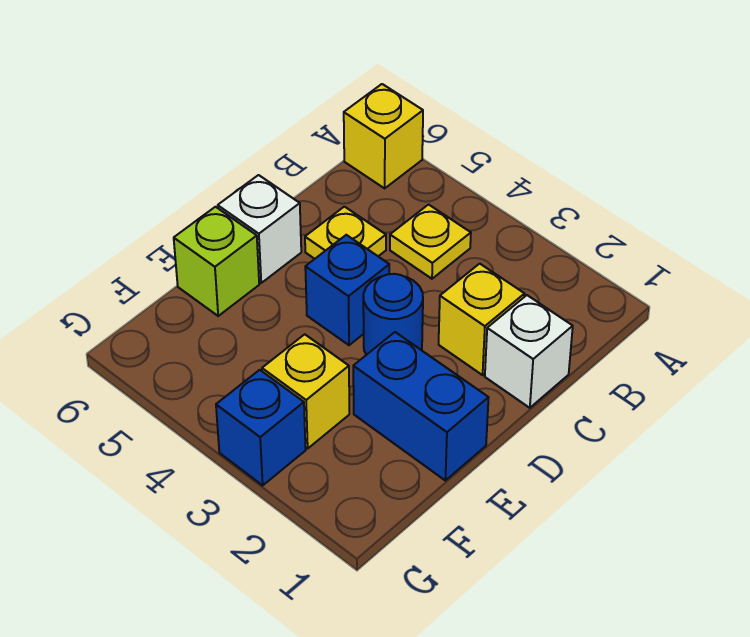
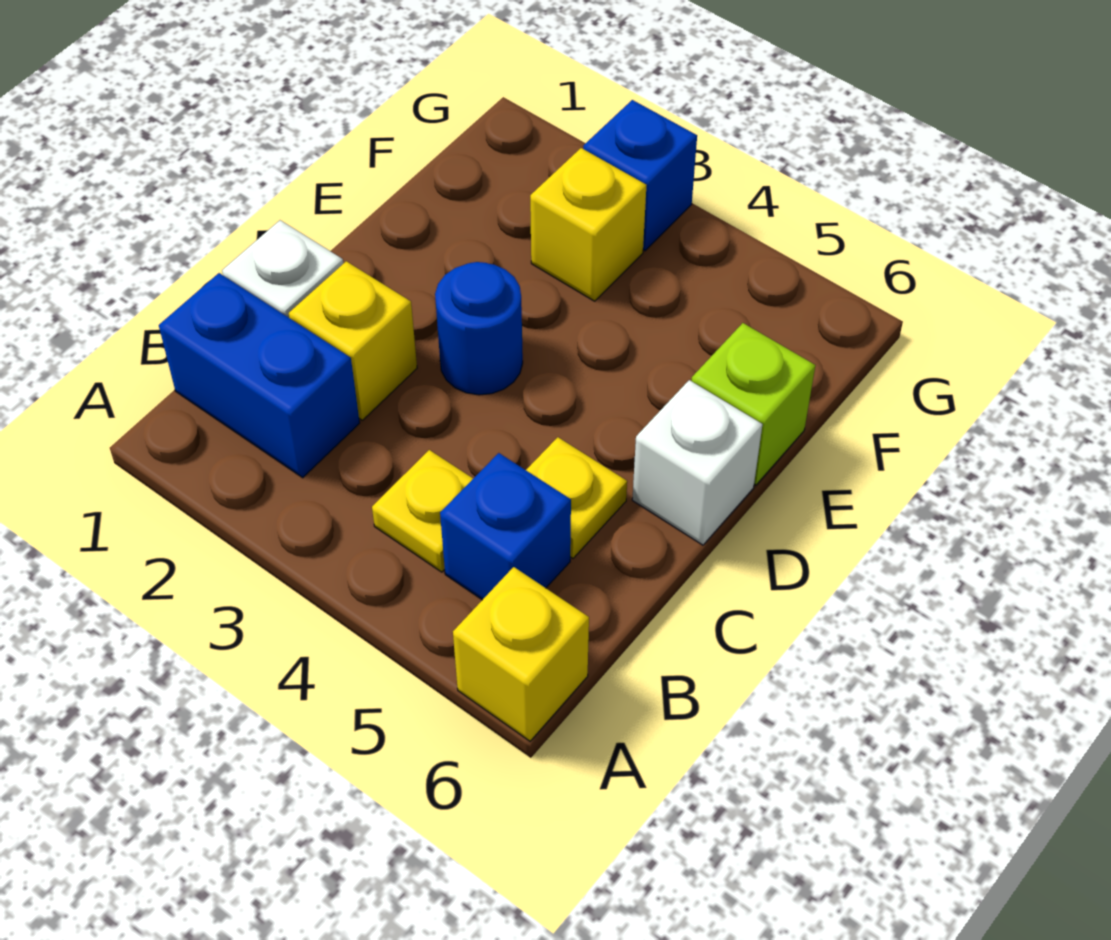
blue brick D4 level 1 -> blue brick B5 level 1
blue brick E1:E2 level 1 -> blue brick B1:B2 level 1

